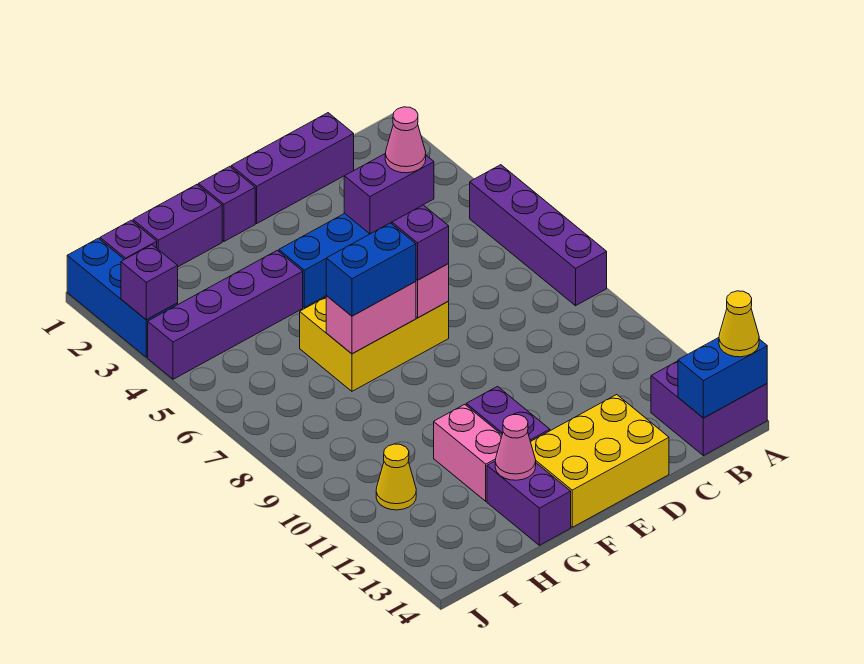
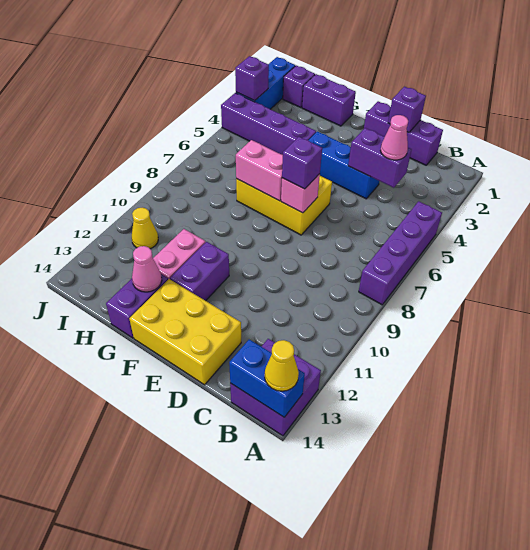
purple brick F1 level 1 -> purple brick D1 level 2
blue brick F7:G7 level 3 -> none

